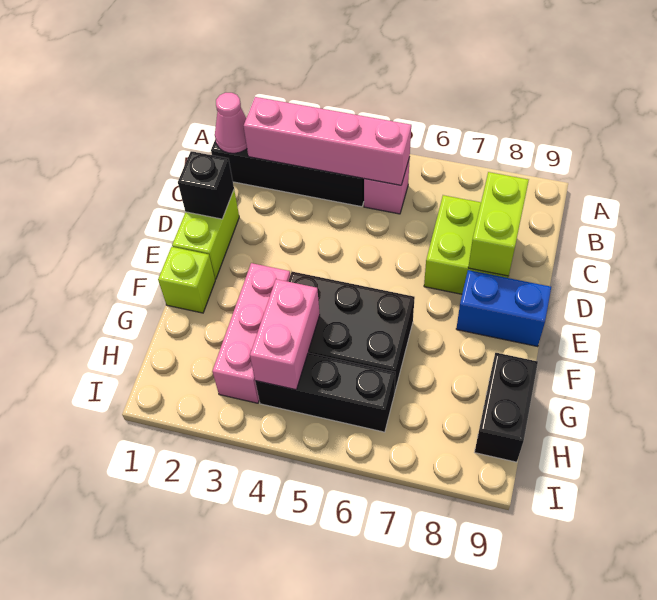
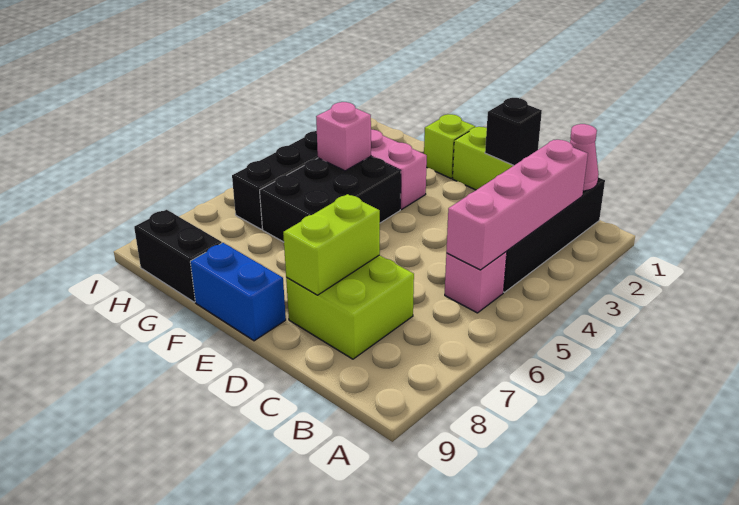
lime brick C8:D8 level 2 -> lime brick D7:D8 level 2
blue brick E8:E9 level 1 -> blue brick E9:F9 level 1
pink brick G4:H4 level 2 -> pink brick G4 level 2

